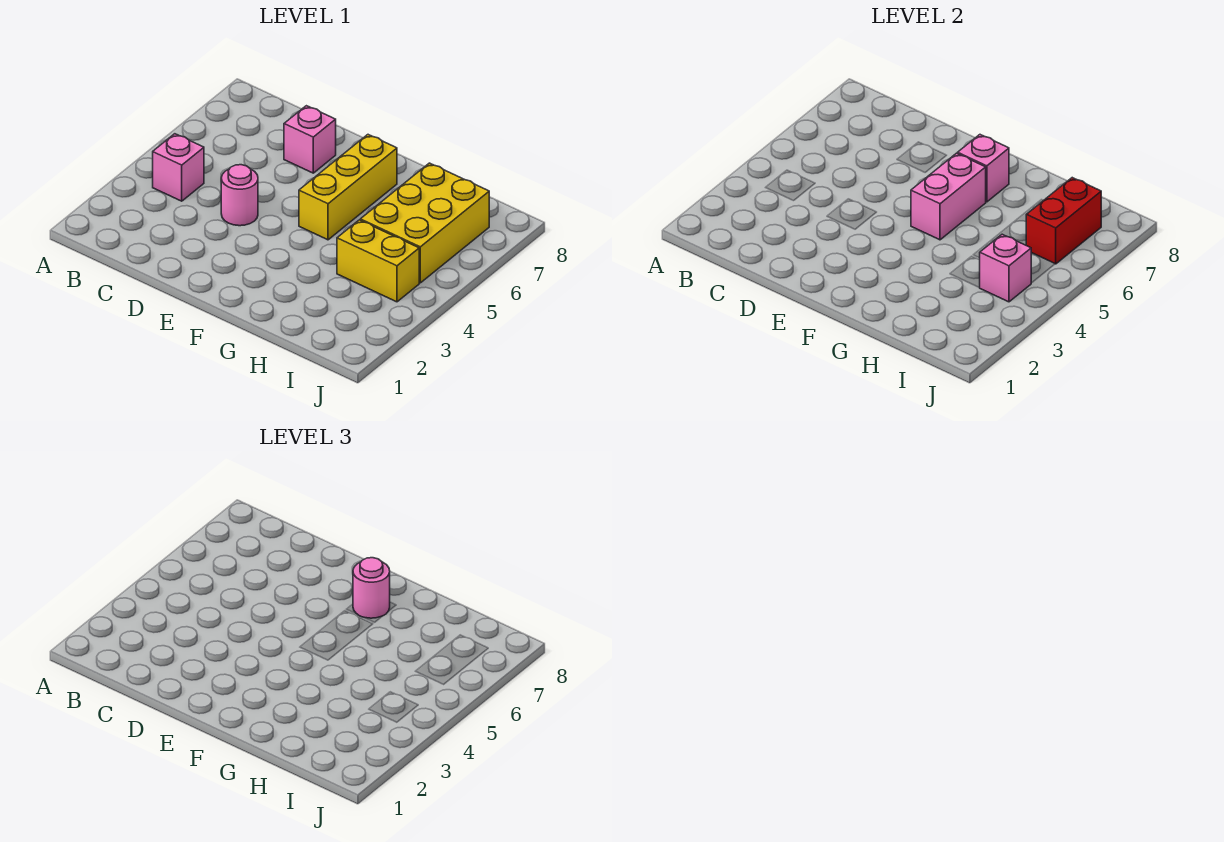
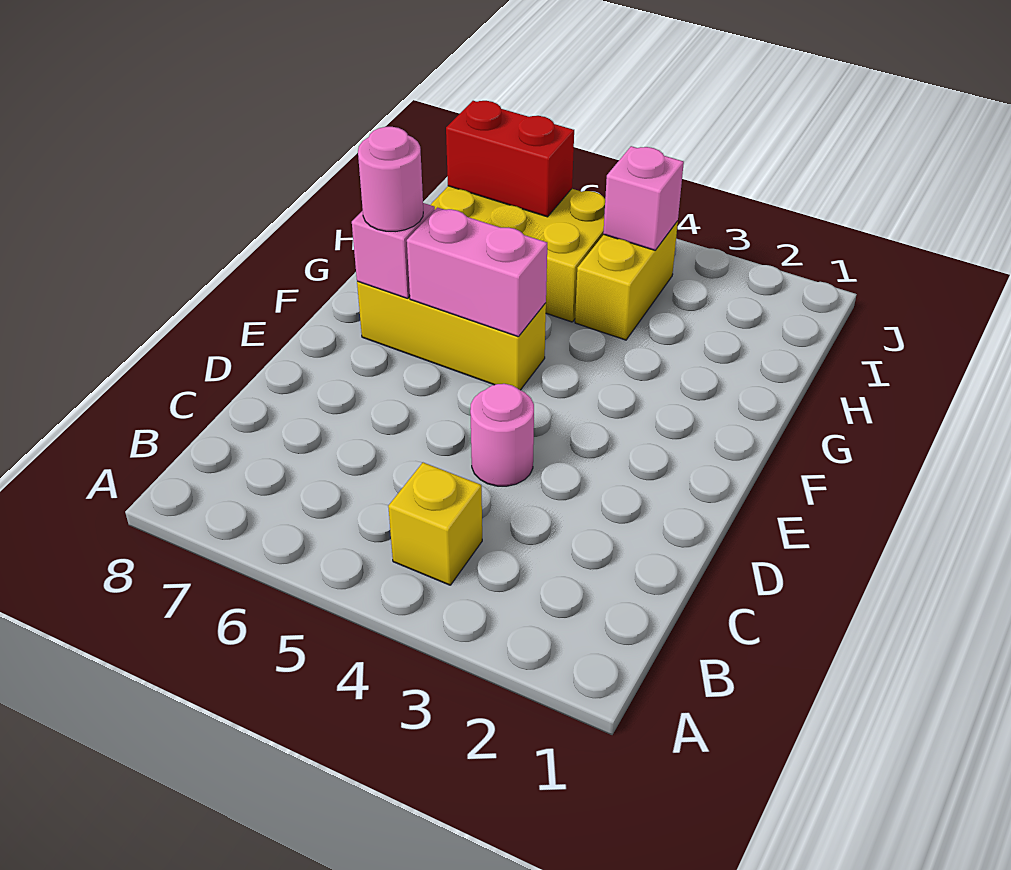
pink brick B4 level 1 -> yellow brick B4 level 1
pink brick D7 level 1 -> none

